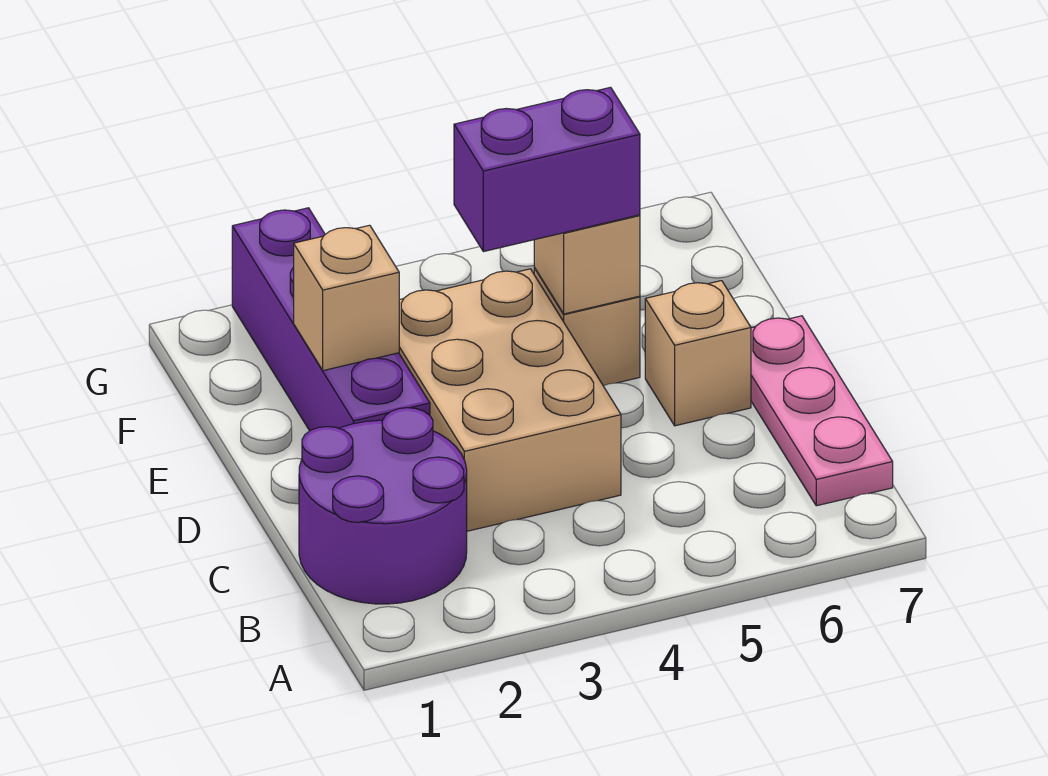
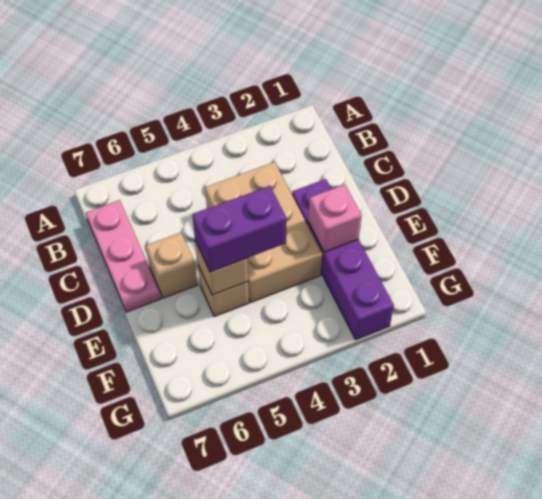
purple round brick B1:C2 level 1 -> none
tan brick E2 level 2 -> pink brick E2 level 2

